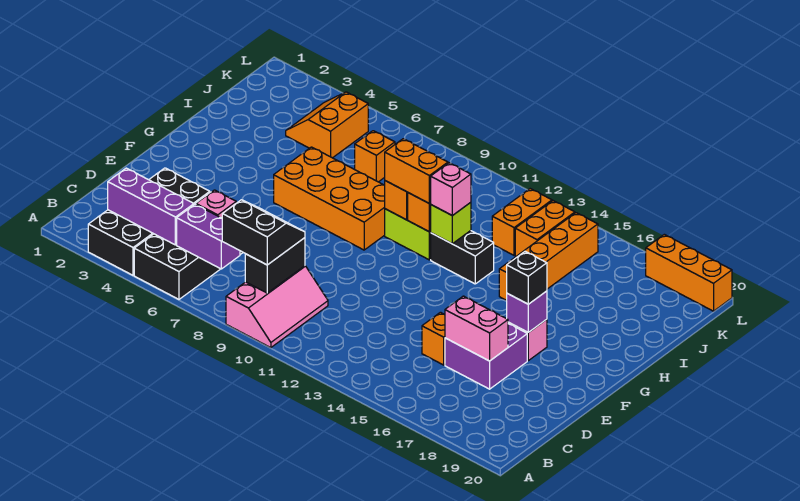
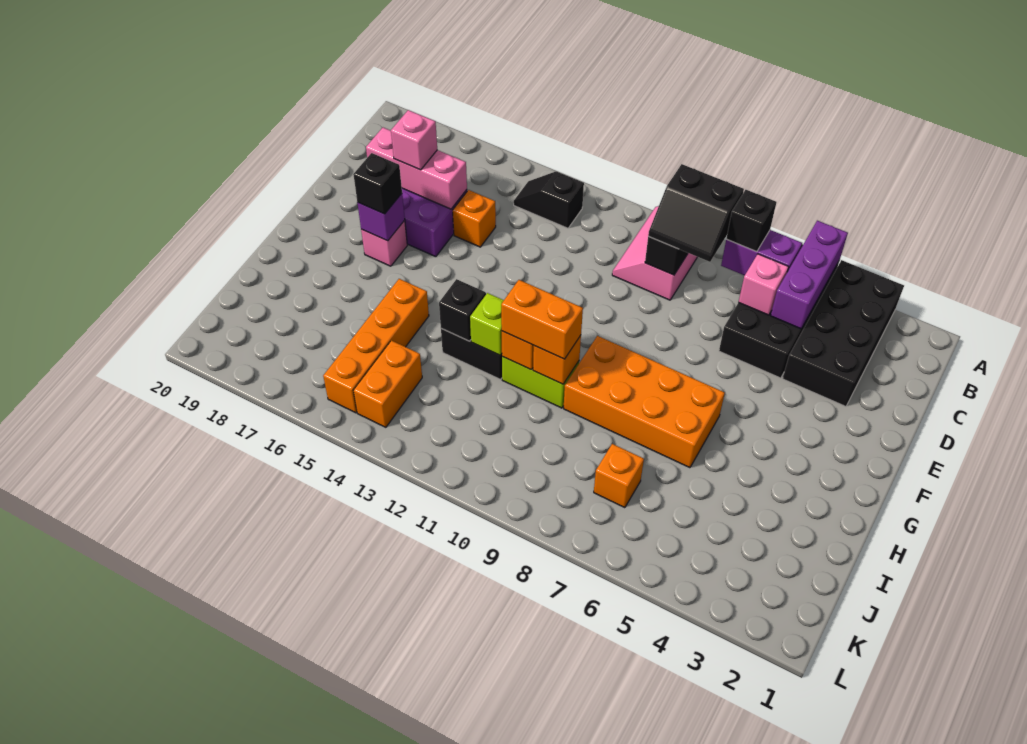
purple brick B3:B5 level 2 -> purple brick A5:C5 level 2
none -> black brick B7 level 3
none -> black slope B13:B14 level 1 top 13
pink brick D16:D17 level 2 -> pink brick D16:D18 level 2
pink brick H12 level 3 -> pink brick D17 level 3
none -> black brick H13 level 2
orange slope J4:K5 level 1 top 5 -> none
orange brick J13:K13 level 1 -> none
orange brick L18:L20 level 1 -> none

